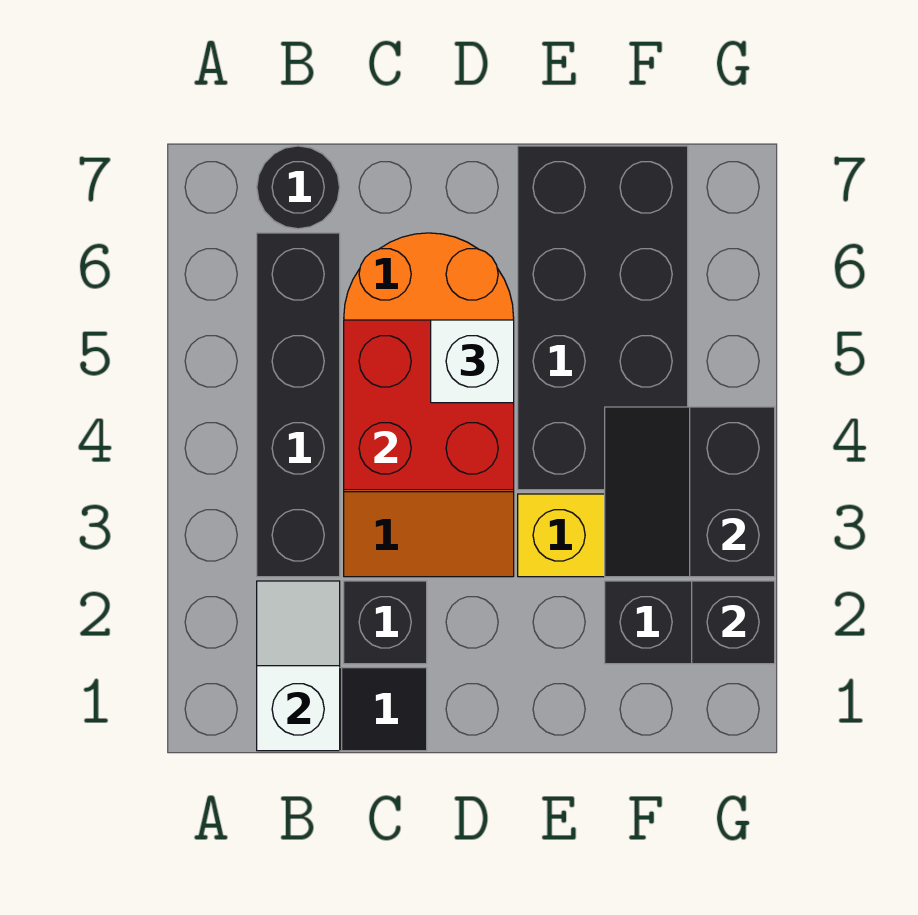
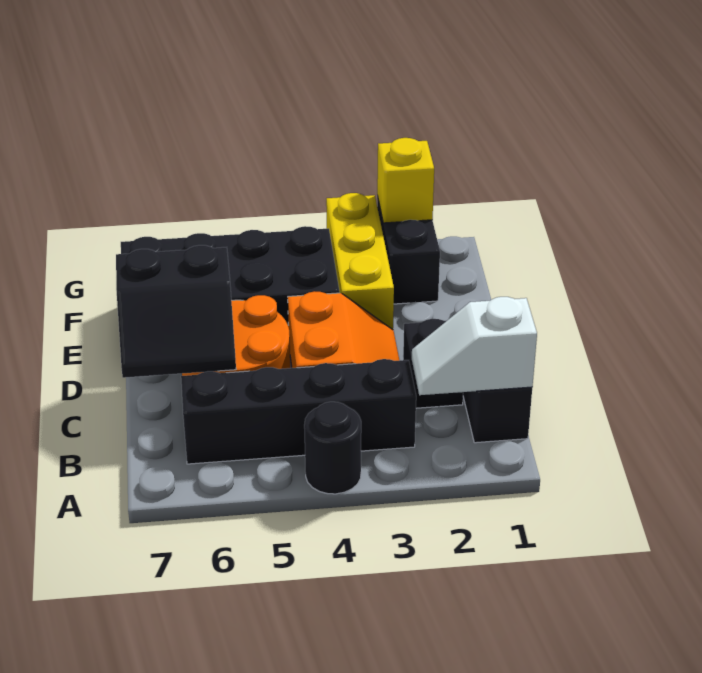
black round brick B7 level 1 -> black round brick A4 level 1
red brick C4:D5 level 2 -> none
white brick D5 level 3 -> none
black slope F3:G4 level 2 top G -> black slope C6:D7 level 2 top D
black brick G2 level 2 -> yellow brick G2 level 2

